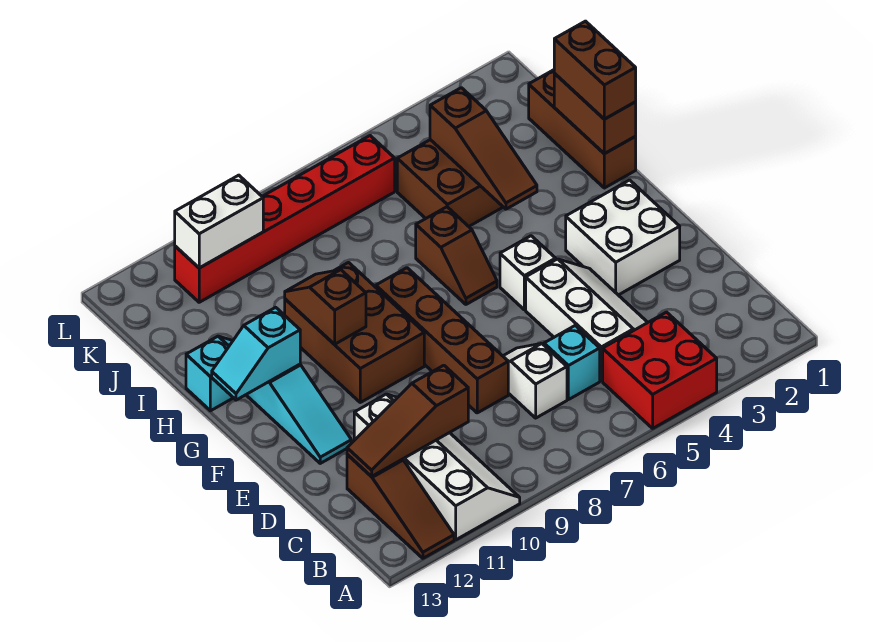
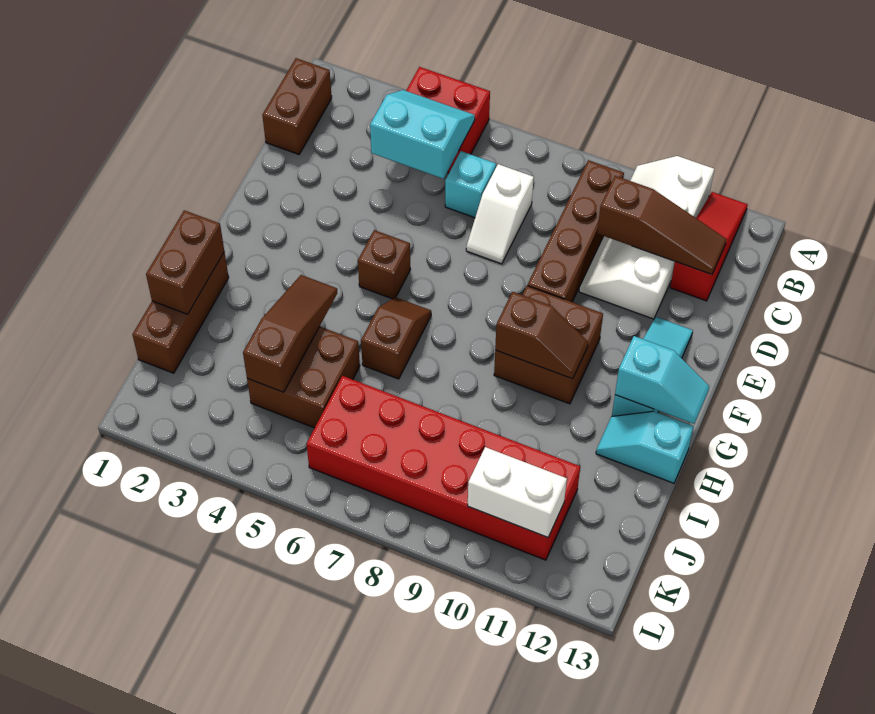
brown slope A12:C12 level 1 top C -> red slope A12:C12 level 1 top C
none -> cyan slope B4:C5 level 2 top C
white slope C4:E5 level 1 top 5 -> none
brown brick D8:G8 level 1 -> brown brick B9:E9 level 1
white brick E2:F3 level 1 -> none
white brick F5 level 1 -> brown brick F5 level 1
brown brick F9:H10 level 1 -> brown brick F9:G10 level 1
brown slope G10:H10 level 2 top G -> brown slope G9:G10 level 2 top 9
brown brick H1:I1 level 3 -> brown brick B1:C1 level 1
red brick K6:K11 level 1 -> red brick J6:K11 level 1

